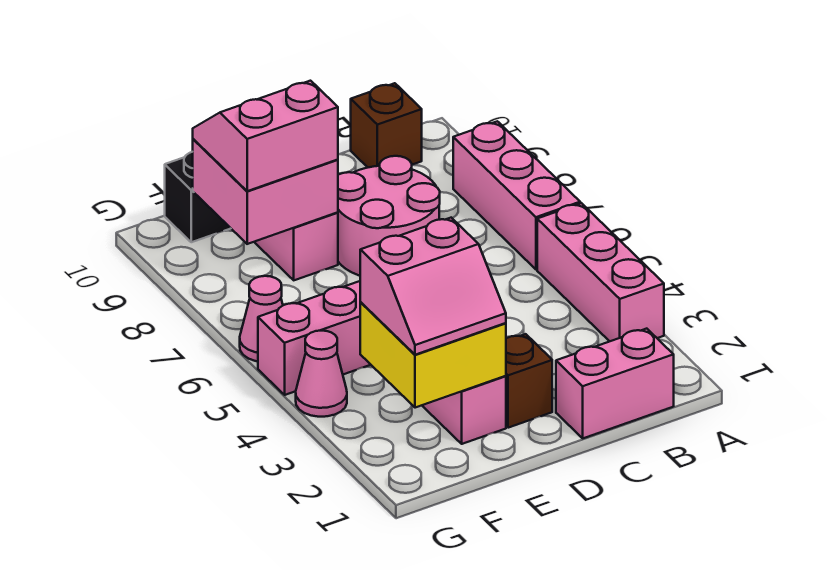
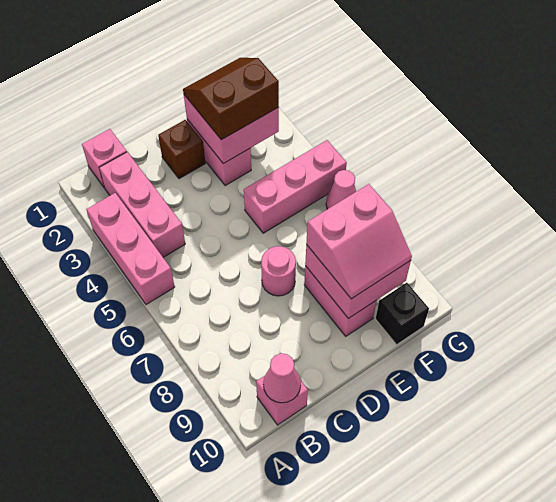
pink brick A6:A8 level 1 -> pink brick B2:B4 level 1
pink brick B1:C1 level 1 -> pink brick B1 level 1
brown brick B10 level 1 -> pink brick B10 level 1
pink round brick C7:D8 level 1 -> pink round brick D7 level 1
yellow brick E2:F3 level 2 -> pink brick E2:F3 level 2
pink slope E2:F3 level 3 top 3 -> brown slope E2:F3 level 3 top 3
pink cone G4 level 1 -> pink cone B10 level 2

